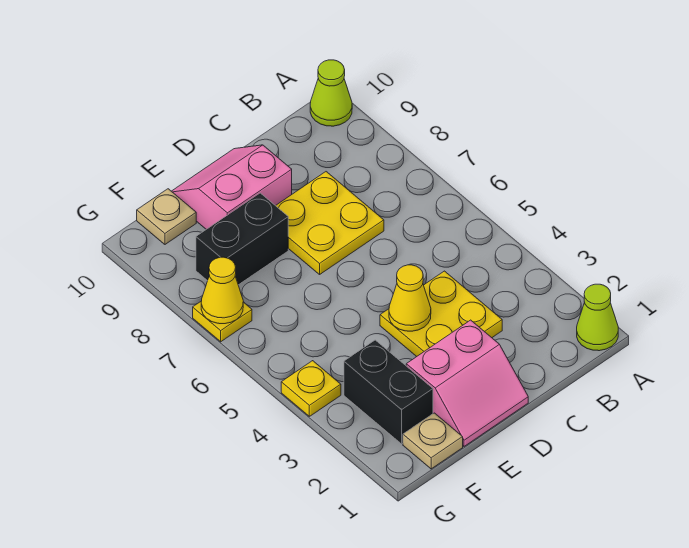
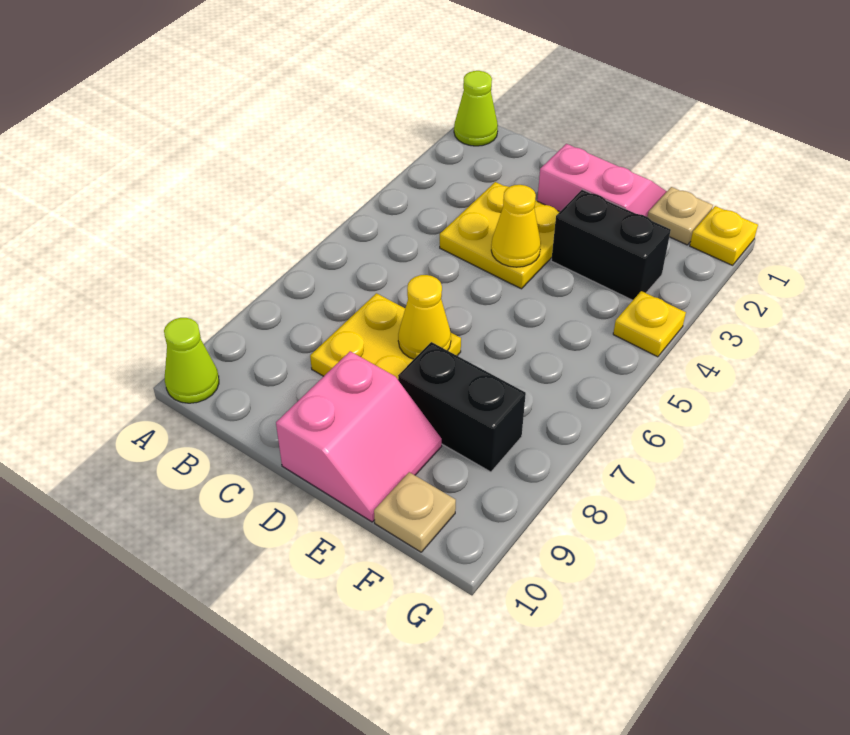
pink slope D9:E10 level 1 top 9 -> pink slope D9:E10 level 1 top D
black brick F2:F3 level 1 -> black brick E3:F3 level 1
yellow plate G7 level 1 -> yellow plate G1 level 1
yellow cone G7 level 2 -> yellow cone D7 level 2

